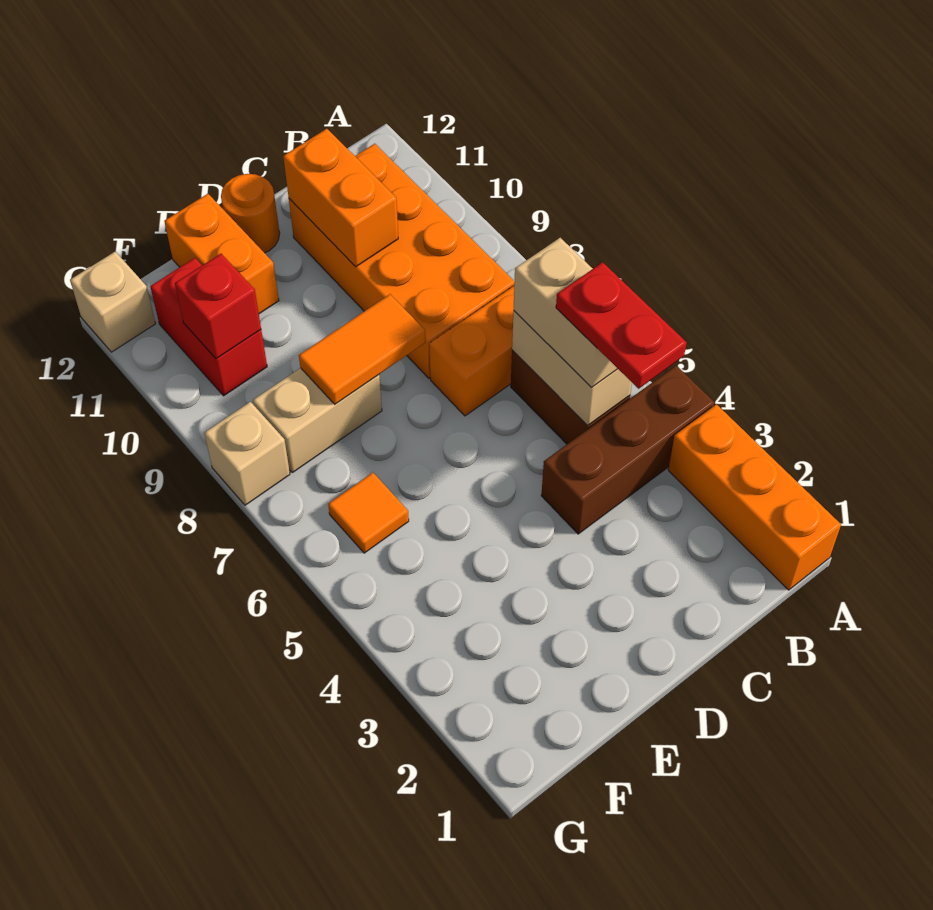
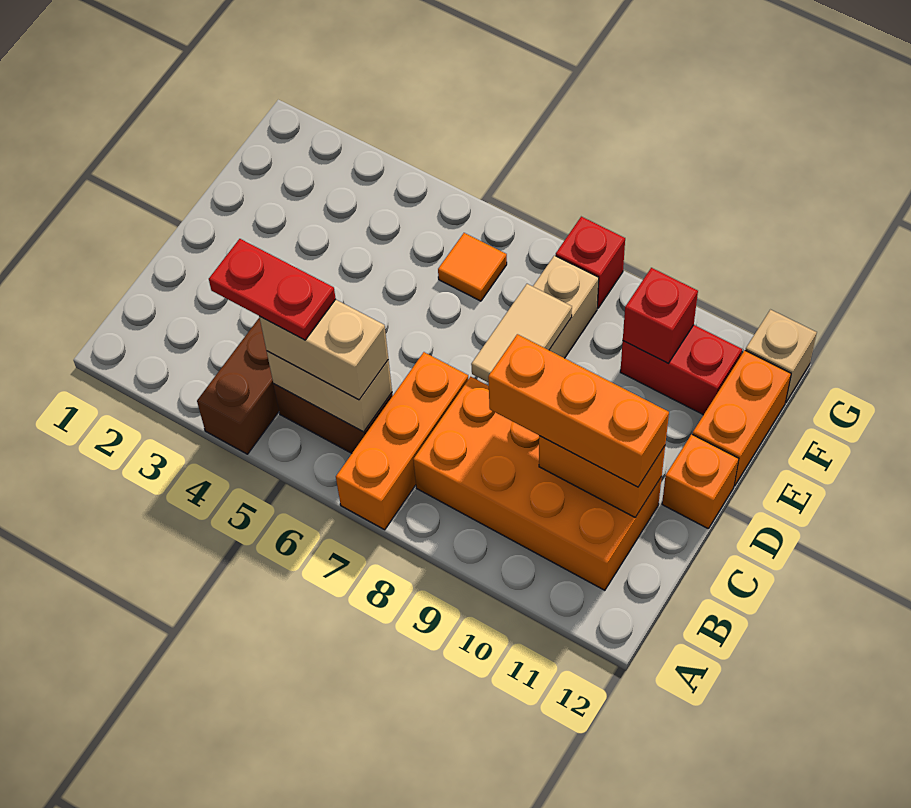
orange brick A1:A3 level 1 -> orange brick C9:C11 level 3
orange tile D8:E8 level 2 -> tan tile D8:E8 level 2
orange round brick D12 level 1 -> orange brick D12 level 1
orange brick E11:E12 level 1 -> orange brick E12:F12 level 1
tan brick G8 level 1 -> red brick G8 level 1

